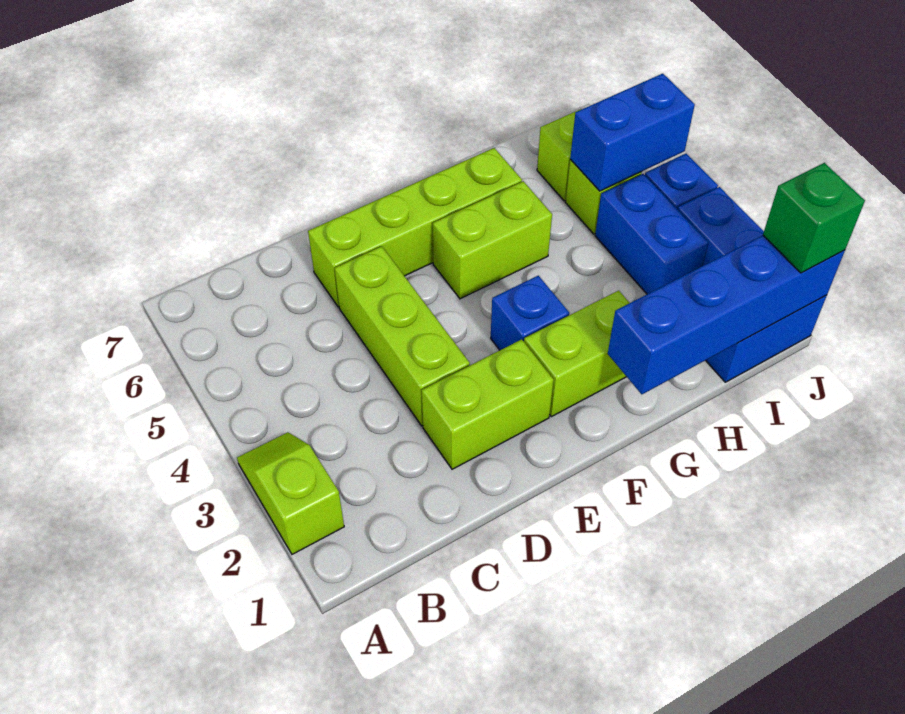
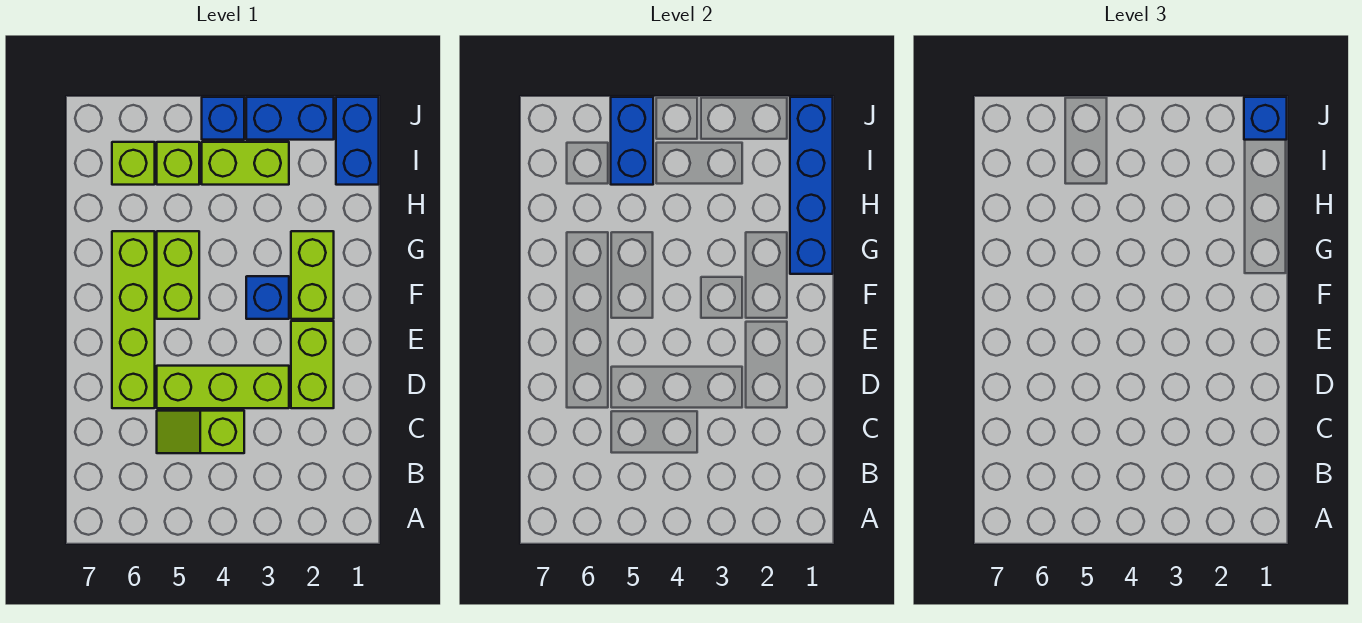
lime slope A2:A3 level 1 top 2 -> lime slope C4:C5 level 1 top 4
blue brick I3:I4 level 1 -> lime brick I3:I4 level 1
green brick J1 level 3 -> blue brick J1 level 3

